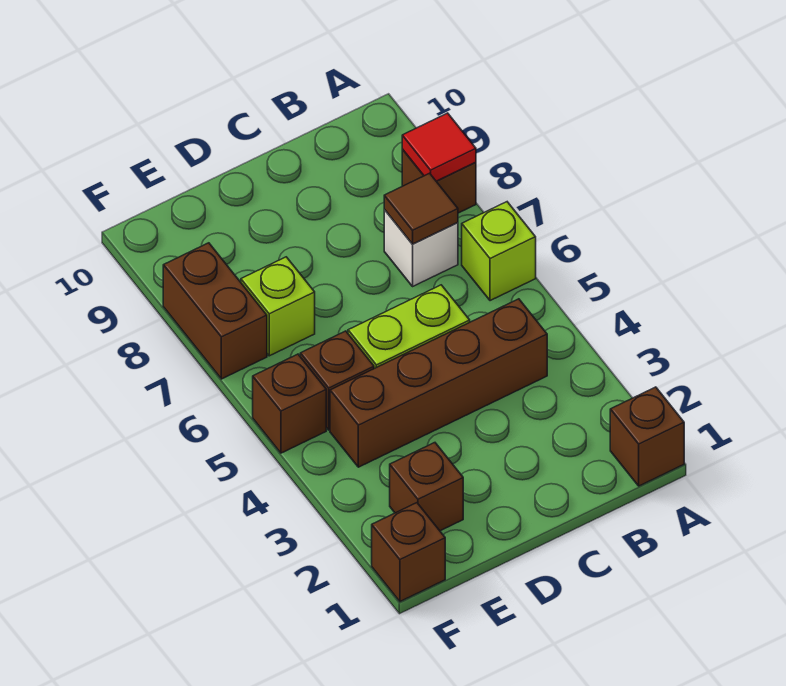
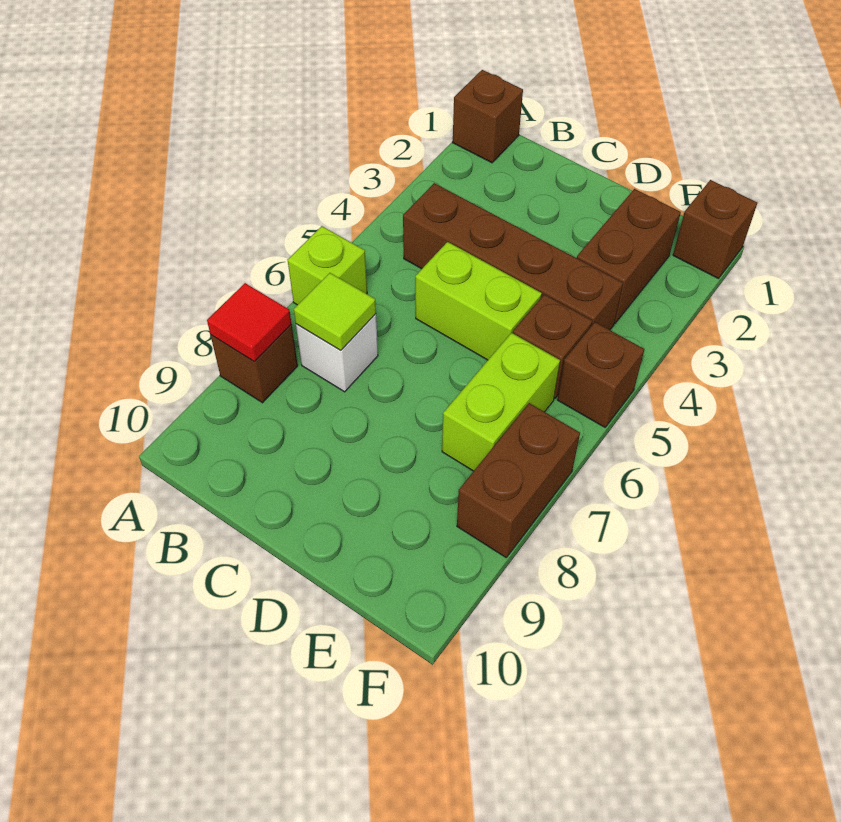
brown tile B7 level 2 -> lime tile B7 level 2
brown brick E2 level 1 -> brown brick E2:E3 level 1
lime brick E7 level 1 -> lime brick E6:E7 level 1

